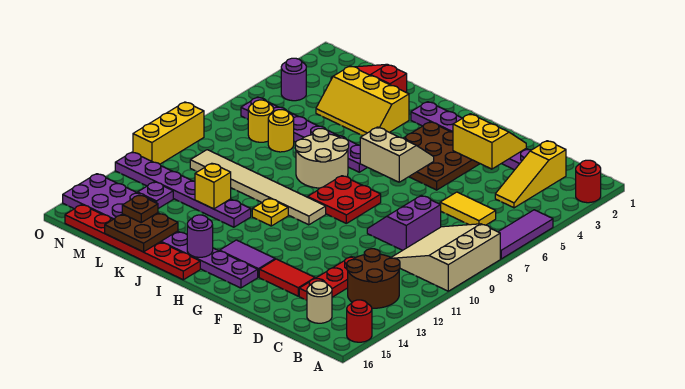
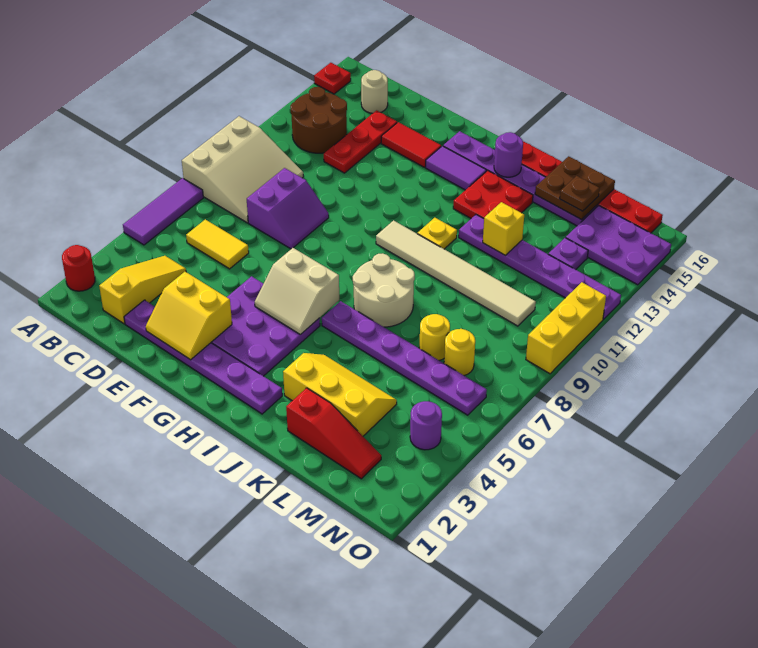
red round brick A15 level 1 -> red plate A15 level 1
brown plate F3:H5 level 1 -> purple plate F3:H5 level 1
red plate G8:H9 level 1 -> red plate I13:J14 level 1

